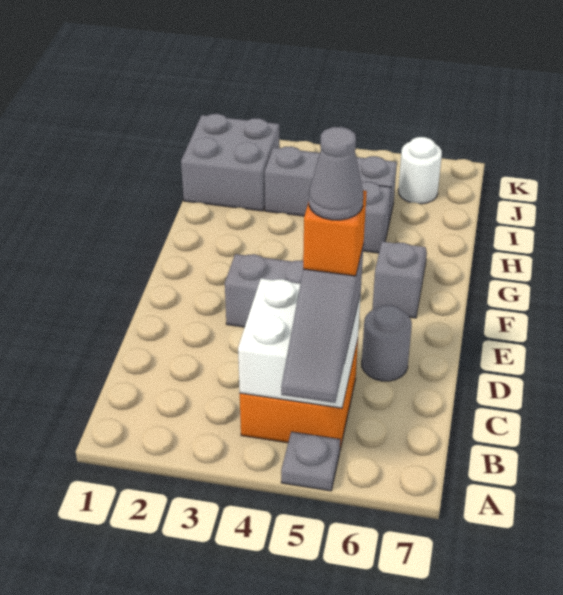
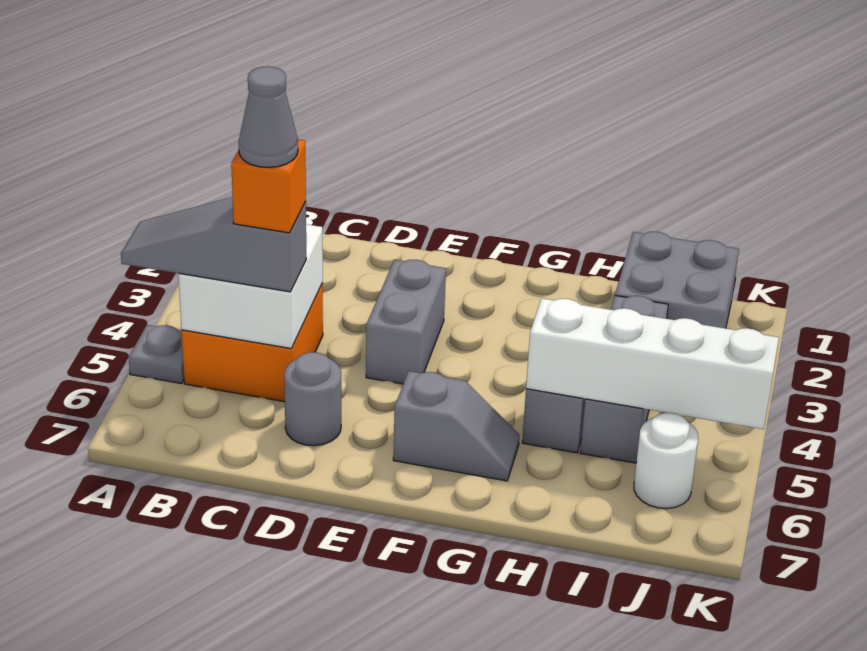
none -> white brick H5:K5 level 2

